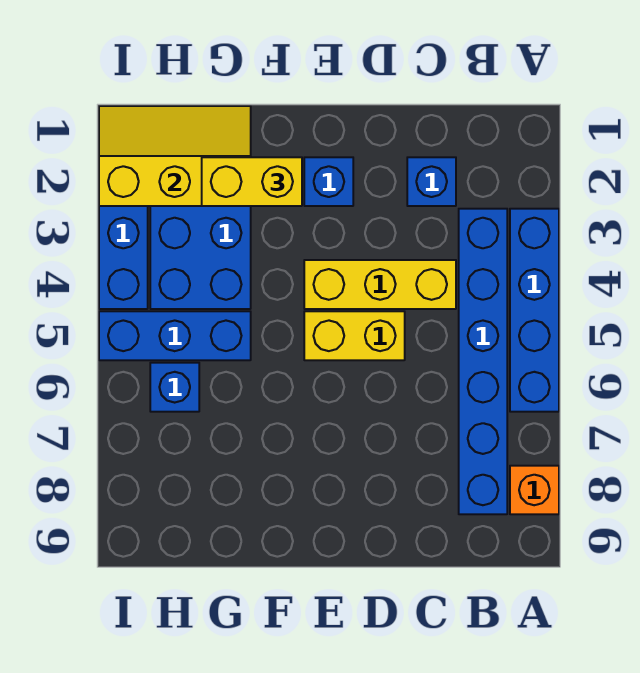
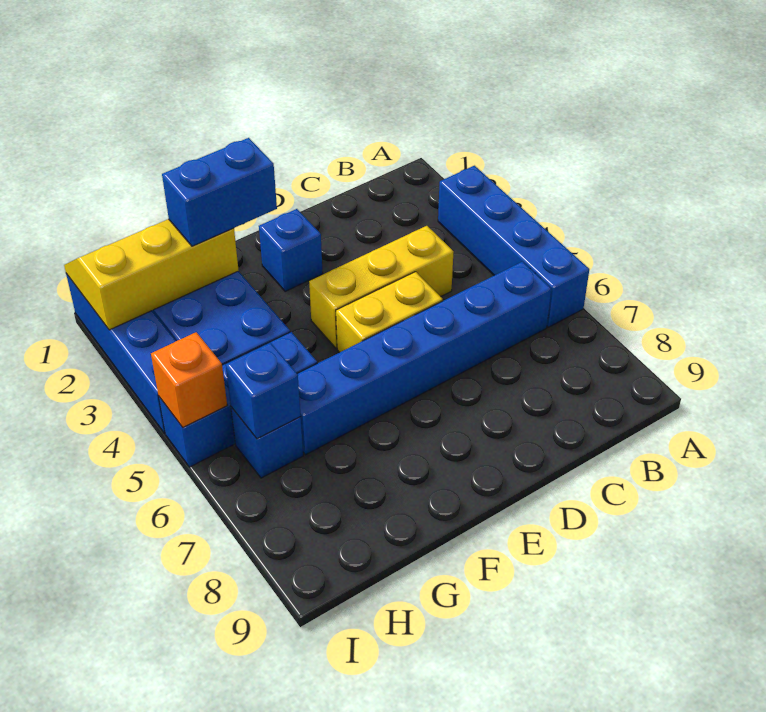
orange brick A8 level 1 -> orange brick I5 level 2
blue brick B3:B8 level 1 -> blue brick B6:G6 level 1
blue brick C2 level 1 -> blue brick H6 level 2
yellow brick F2:G2 level 3 -> blue brick F2:G2 level 3

